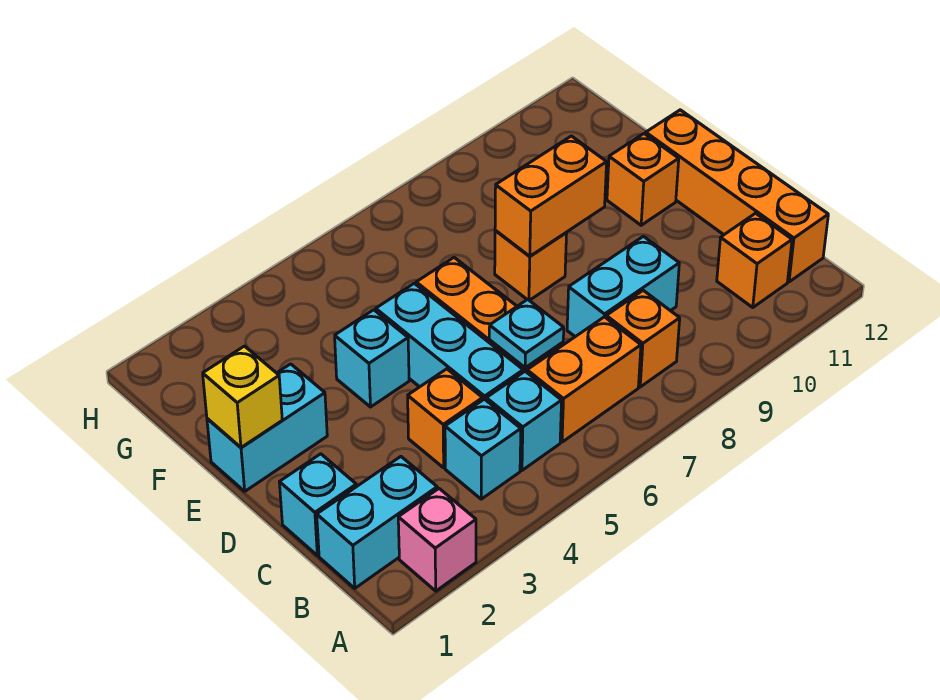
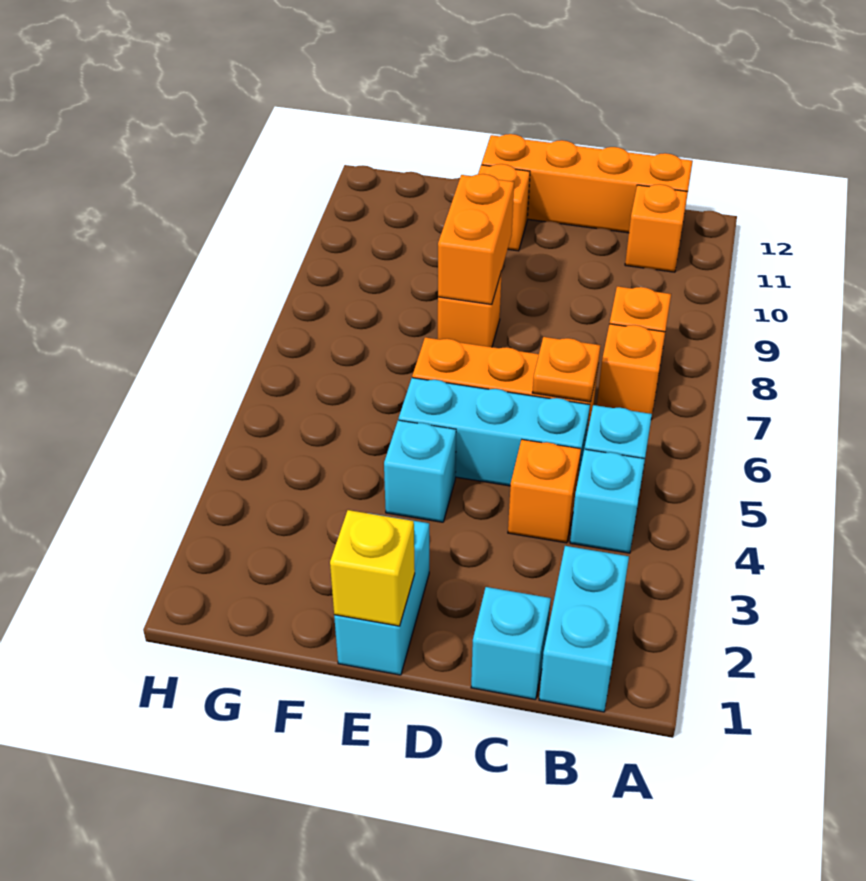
pink brick A2 level 1 -> none
orange brick B6:B7 level 1 -> orange brick B7 level 1
cyan plate C6 level 2 -> orange plate C6 level 2
cyan brick C8:C9 level 1 -> none

